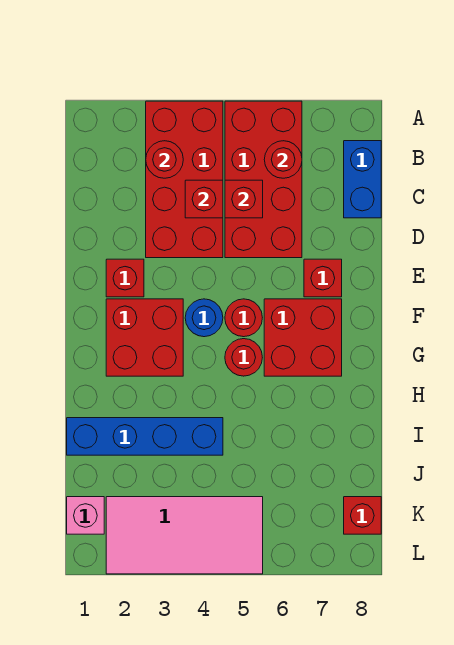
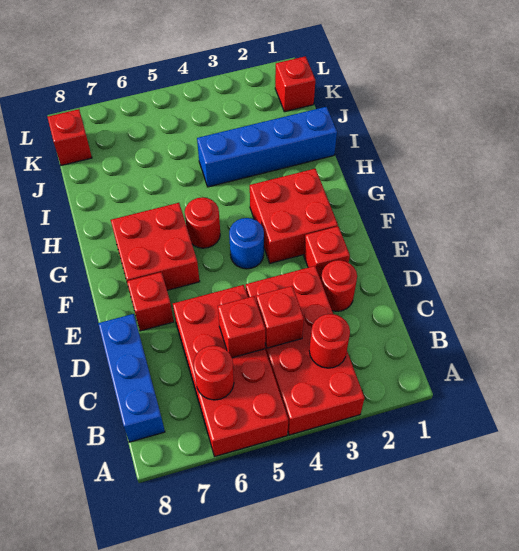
blue brick B8:C8 level 1 -> blue brick B8:D8 level 1
red round brick F5 level 1 -> red round brick D2 level 1
pink brick K1 level 1 -> red brick K1 level 1
pink tile K2:L5 level 1 -> none

